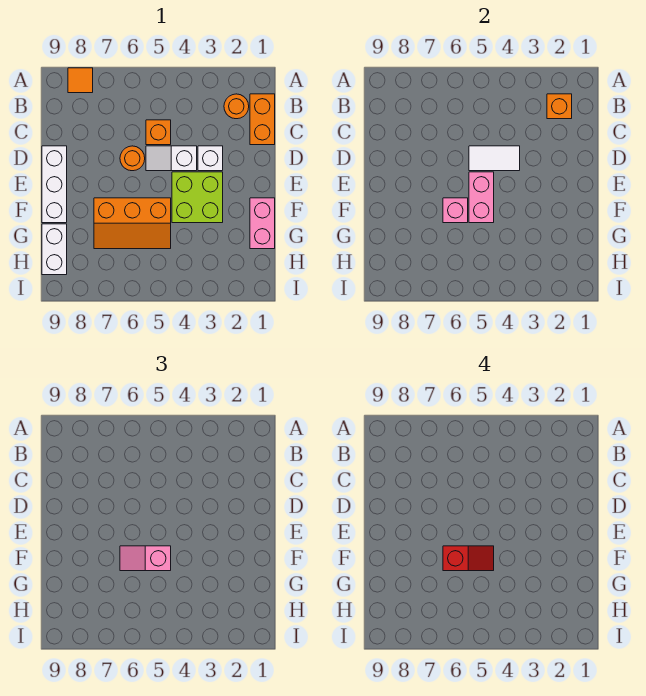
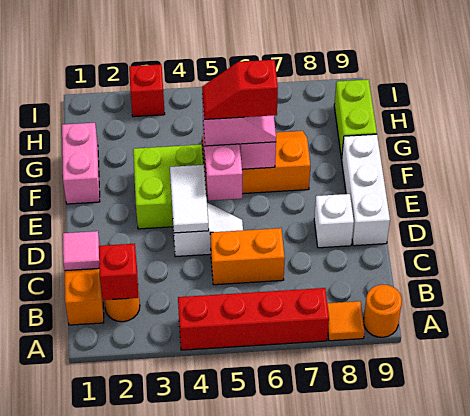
none -> red brick A4:A7 level 1
orange brick B2 level 2 -> red brick B2 level 2
none -> pink tile C1 level 2
orange brick C5 level 1 -> orange brick C5:C6 level 1
white brick D3 level 1 -> white brick D8 level 1
white tile D4:D5 level 2 -> white tile D4:E4 level 2
orange round brick D6 level 1 -> orange round brick A9 level 1
white brick G9:H9 level 1 -> lime brick G9:H9 level 1
none -> red brick I3 level 1

